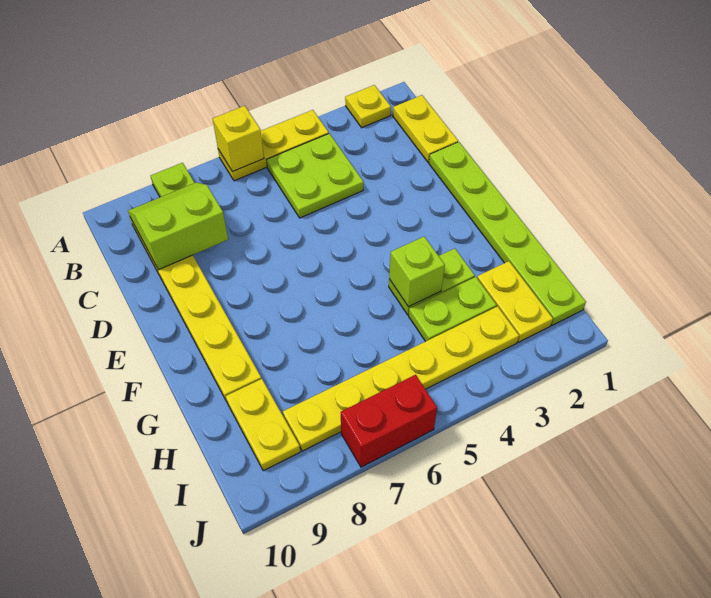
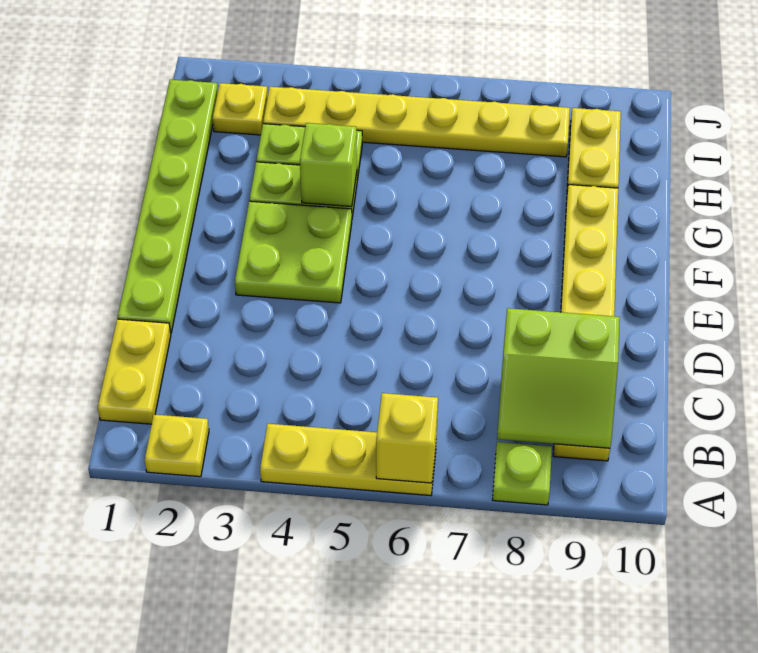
lime plate B4:C5 level 1 -> lime plate E3:F4 level 1
yellow plate H2:I2 level 1 -> yellow plate I2 level 1
red brick J6:J7 level 1 -> none

